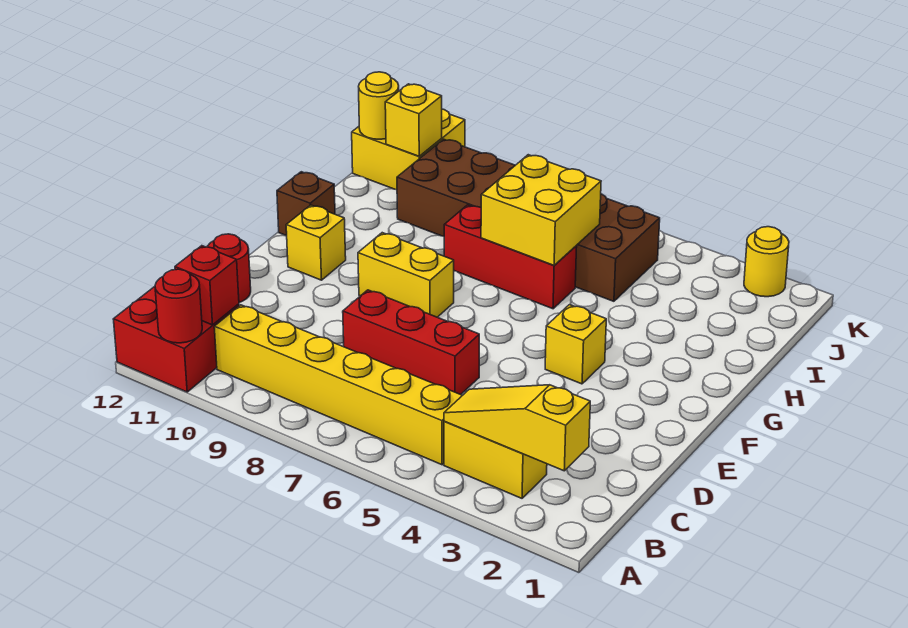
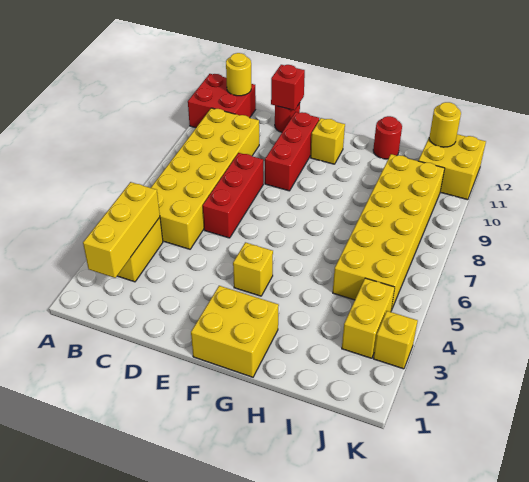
red round brick A11 level 2 -> red round brick H12 level 1
yellow slope B2:B4 level 2 top 2 -> yellow brick B2:B4 level 2
yellow brick B5:B10 level 1 -> yellow brick B5:C10 level 1
red brick B11 level 2 -> red brick D12 level 2
yellow brick F8:F9 level 1 -> yellow brick J3:J4 level 1
brown brick G12 level 1 -> none
red brick H6:H8 level 1 -> red brick E9:E11 level 1
yellow brick H6:I7 level 2 -> yellow brick F1:G2 level 1
brown brick I5:J10 level 1 -> yellow brick I5:J10 level 1
yellow brick J11 level 2 -> yellow brick K3 level 1
yellow round brick K2 level 1 -> yellow round brick B12 level 2

